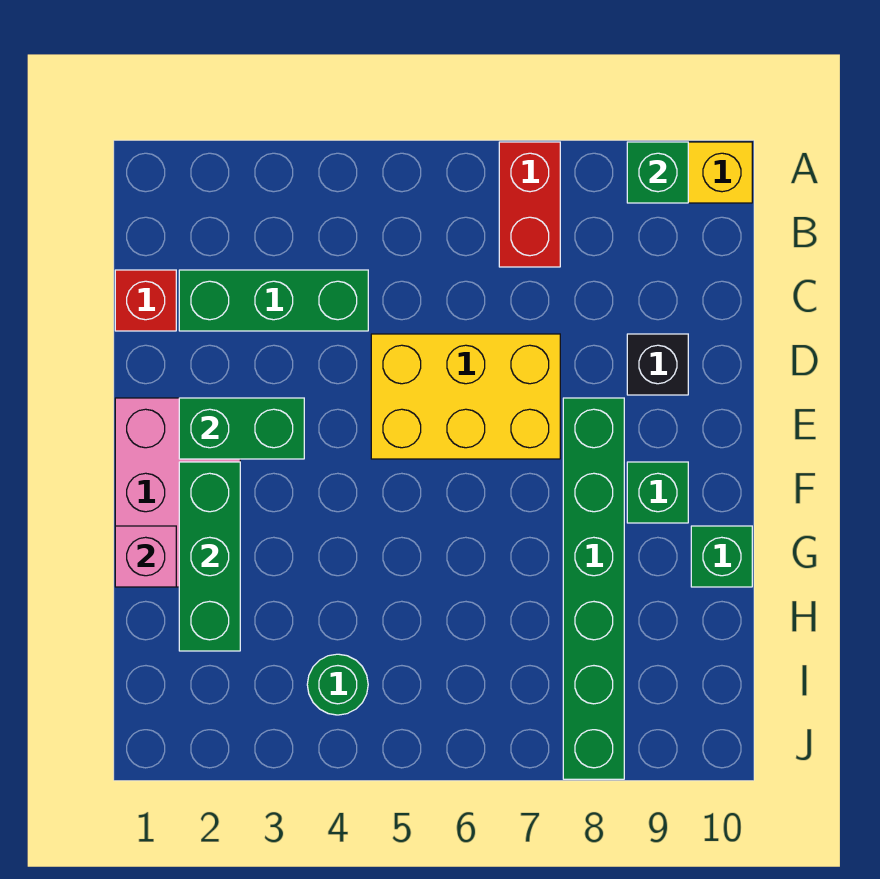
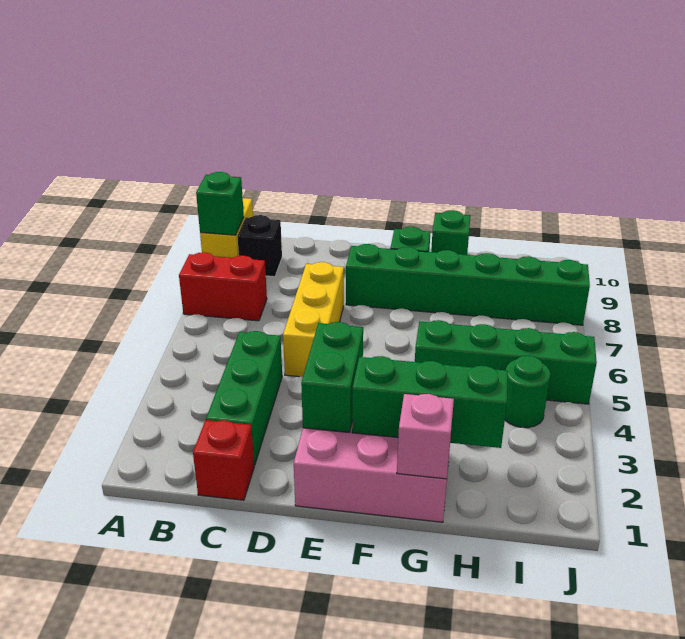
yellow brick D5:E7 level 1 -> yellow brick D5:D7 level 1
black brick D9 level 1 -> black brick B9 level 1
none -> green brick G5:J5 level 1

